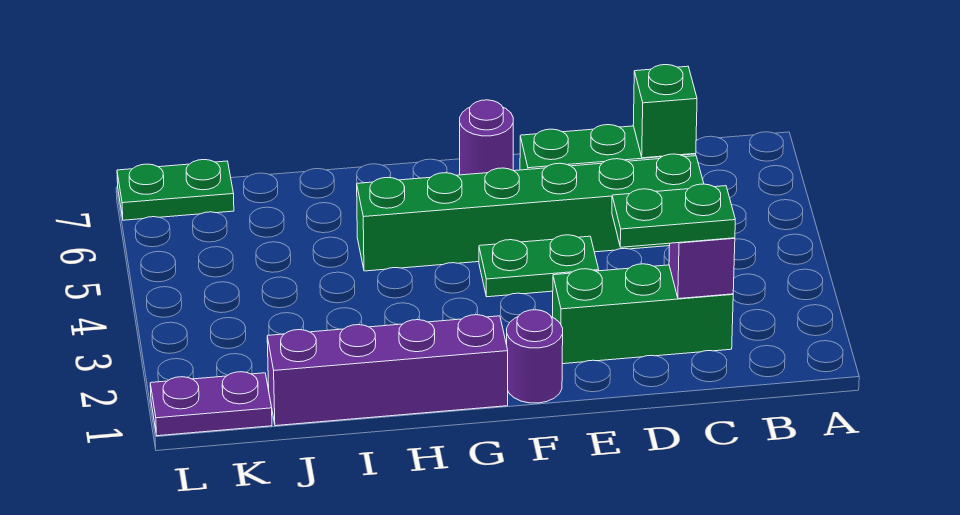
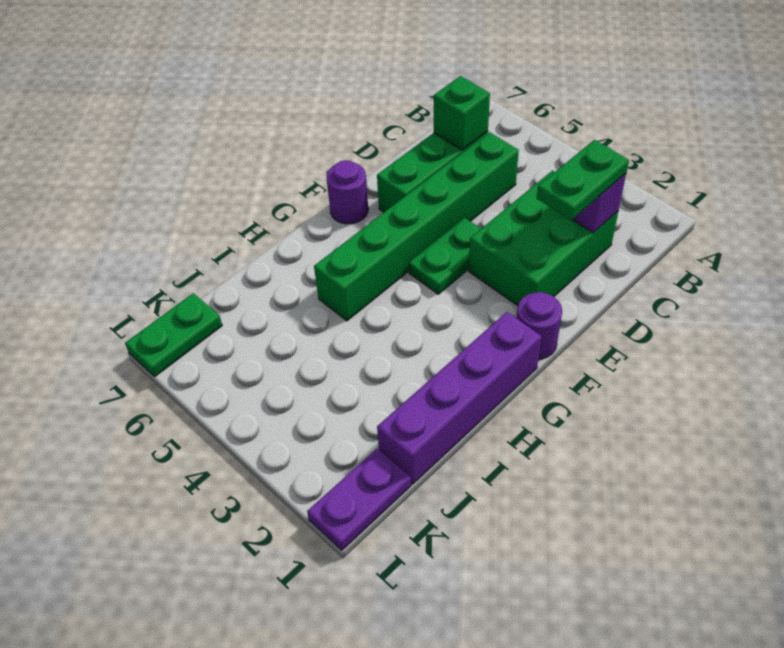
green brick C2:E2 level 1 -> green brick C2:E3 level 1

